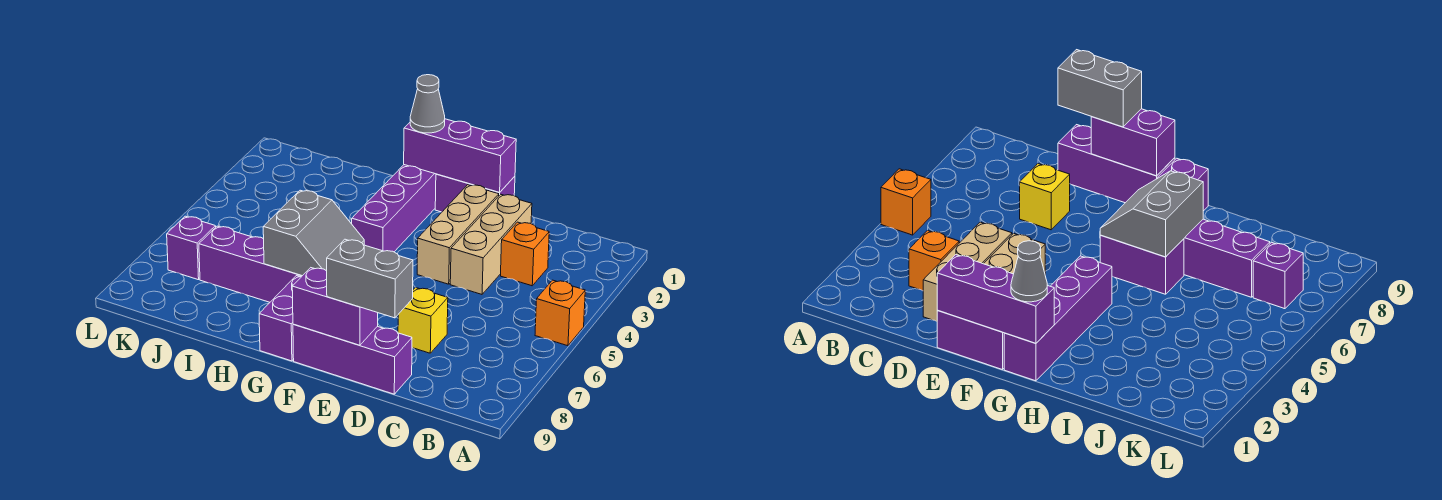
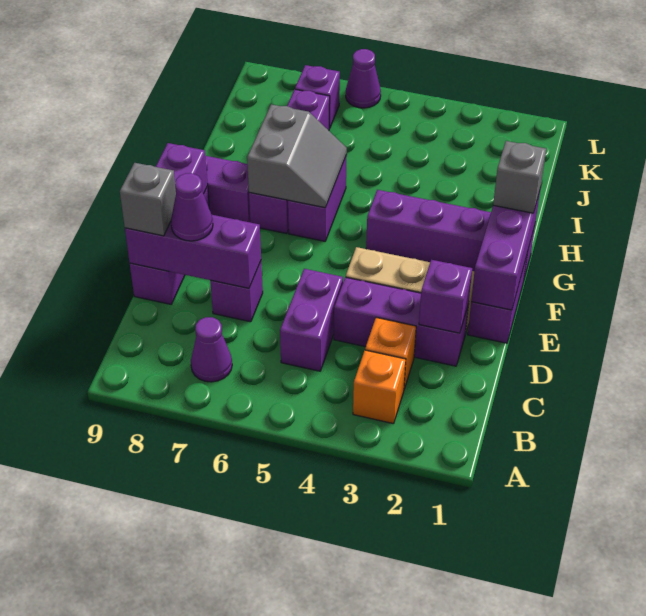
orange brick A5 level 1 -> orange brick B3 level 1
none -> purple cone B7 level 1
none -> purple brick C5:D5 level 1
tan brick D2:D4 level 1 -> purple brick D2:D4 level 1
none -> purple brick D2 level 2
yellow brick D7 level 1 -> purple brick D7 level 1
none -> purple brick D7:D9 level 2
none -> purple cone D8 level 3
grey brick D9:E9 level 3 -> grey brick D9 level 3
grey cone G1 level 3 -> grey brick G1 level 3
grey slope G6:H7 level 2 top H -> grey slope G6:H7 level 2 top 7
none -> purple cone L6 level 1

